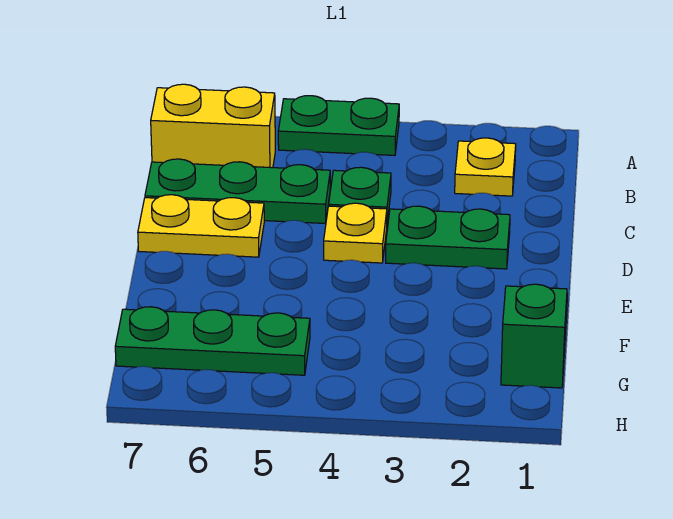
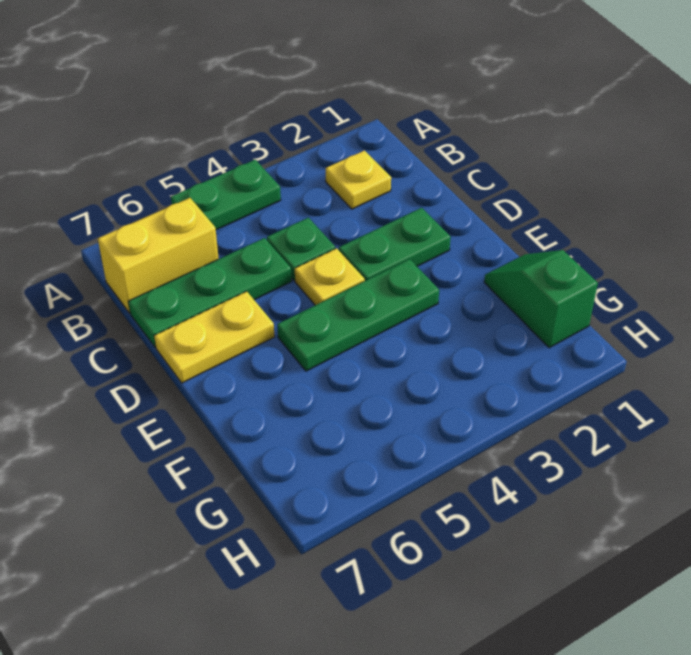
green plate G5:G7 level 1 -> green plate E3:E5 level 1

